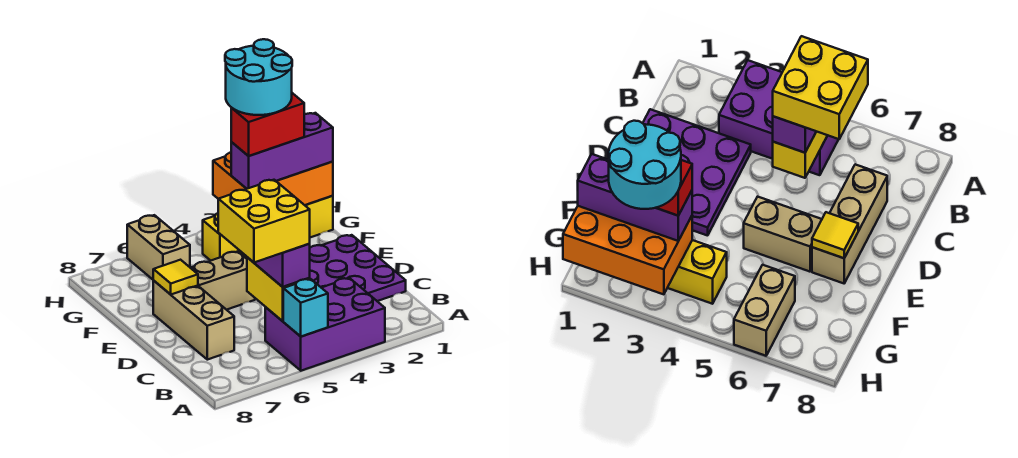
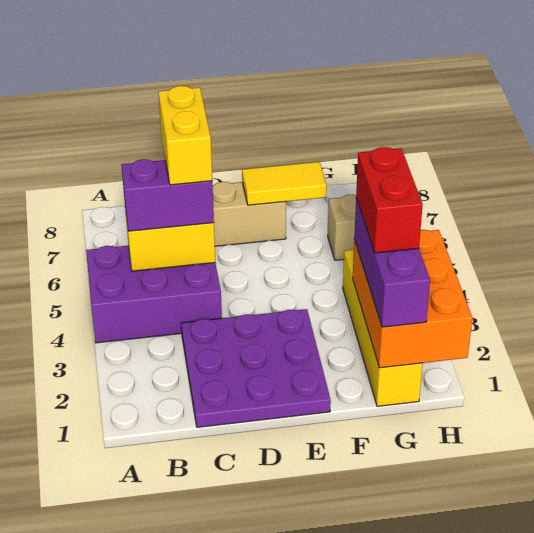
purple brick A3:B5 level 1 -> purple brick A4:C5 level 1
cyan brick A5 level 2 -> none
yellow brick B5:C6 level 4 -> yellow brick C5:C6 level 4
tan brick E5:E6 level 1 -> none
yellow tile E7 level 2 -> yellow tile E7:F7 level 2
cyan round brick G2:H3 level 5 -> none

